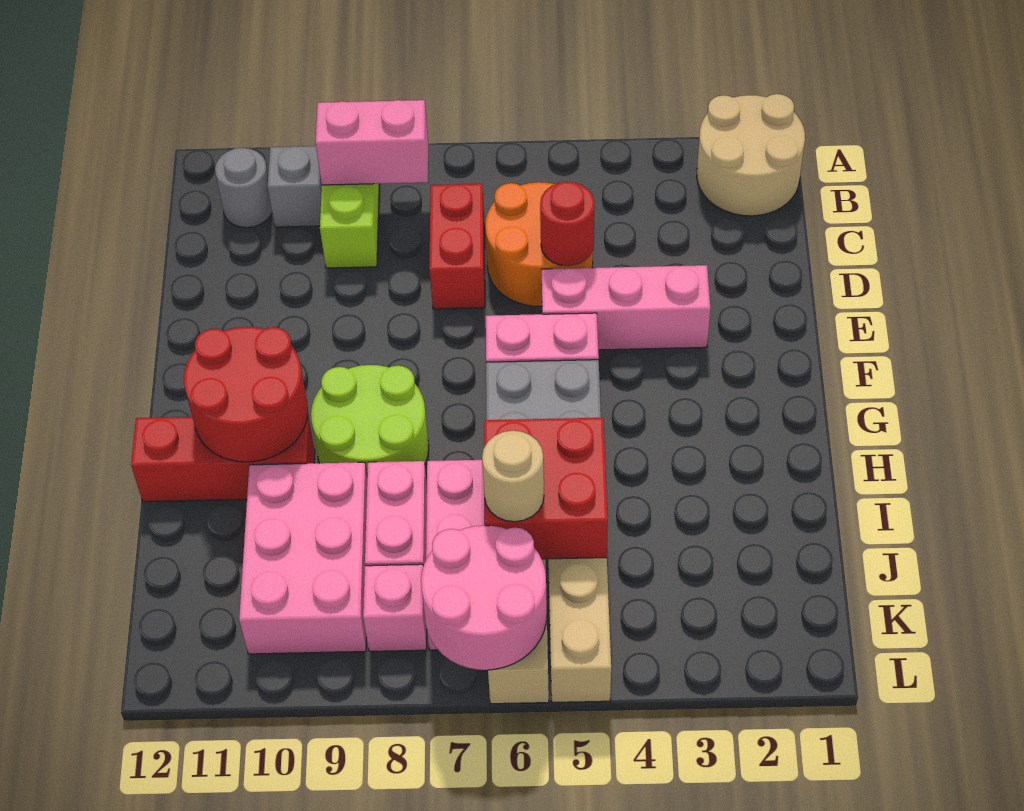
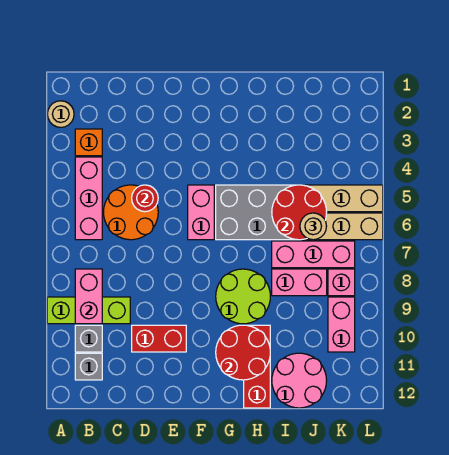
tan round brick A1:B2 level 1 -> tan round brick A2 level 1
none -> orange brick B3 level 1
grey round brick B11 level 1 -> grey brick B11 level 1
red brick C7:D7 level 1 -> red brick D10:E10 level 1
pink brick E3:E5 level 1 -> pink brick B4:B6 level 1
red brick I5:J6 level 2 -> red round brick I5:J6 level 2
pink brick I9:K10 level 1 -> pink brick K9:K10 level 1
pink round brick K6:L7 level 2 -> pink round brick I11:J12 level 1

